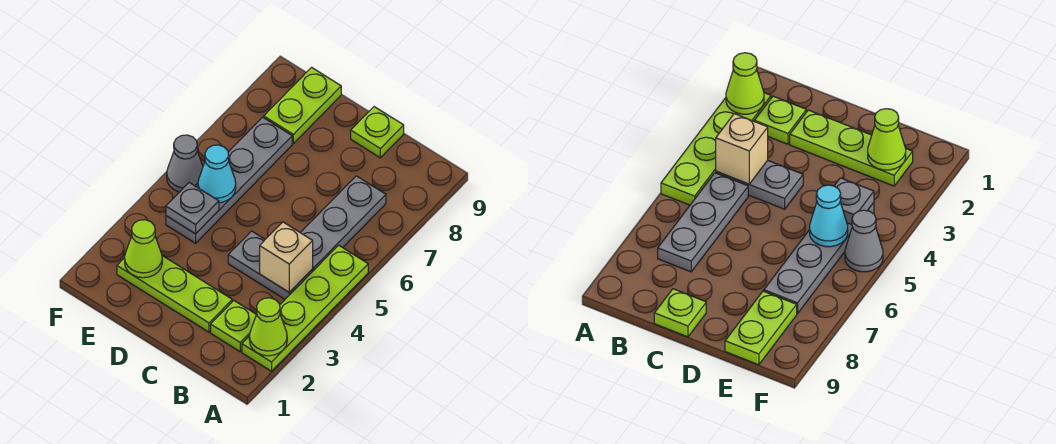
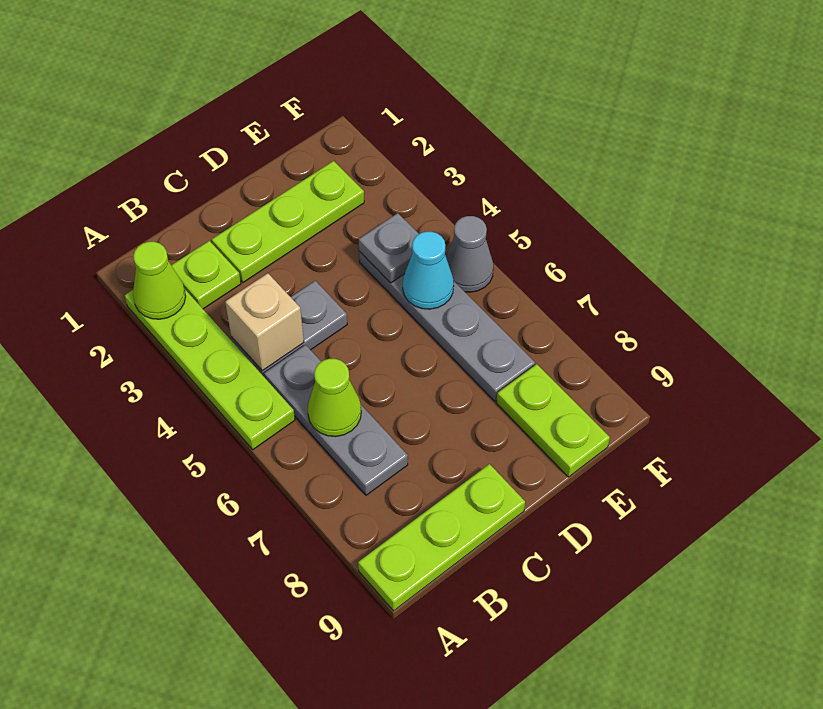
lime plate C9 level 1 -> lime plate A9:C9 level 1
lime cone E2 level 2 -> lime cone B6 level 2

